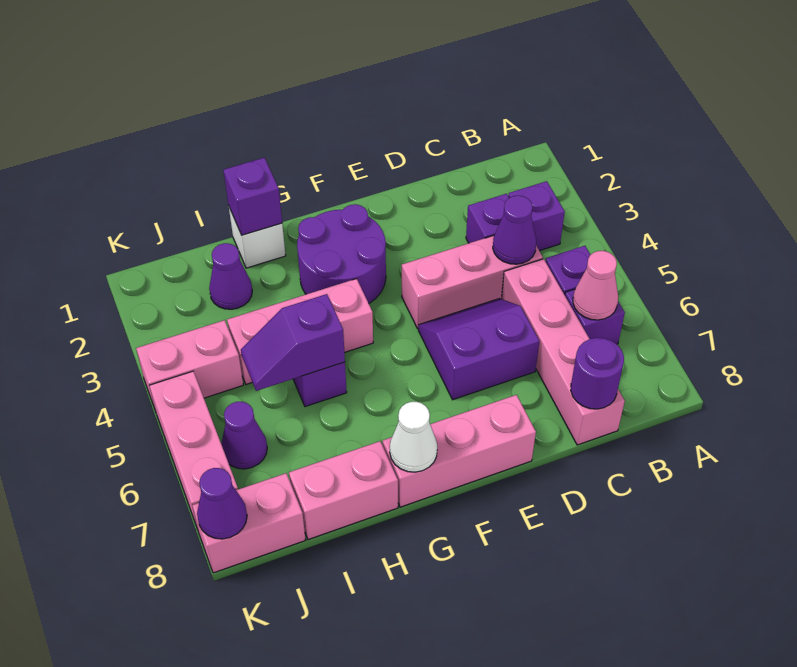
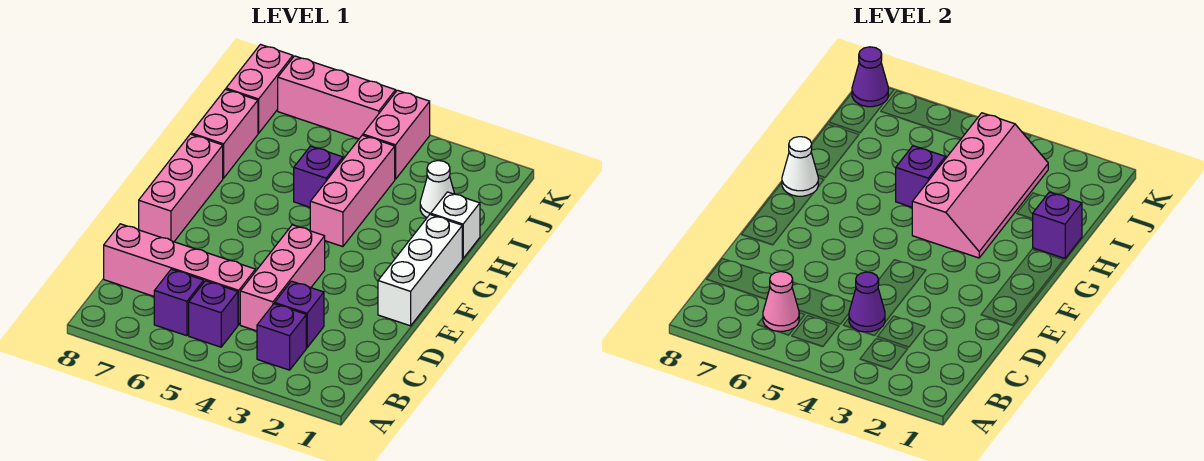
purple round brick C8 level 2 -> none
purple slope D5:E6 level 1 top 6 -> none
none -> white brick E1:G1 level 1
purple round brick F2:G3 level 1 -> none
none -> pink slope G3:J4 level 2 top 4
purple cone I2 level 1 -> white cone I2 level 1
purple cone J6 level 1 -> none

